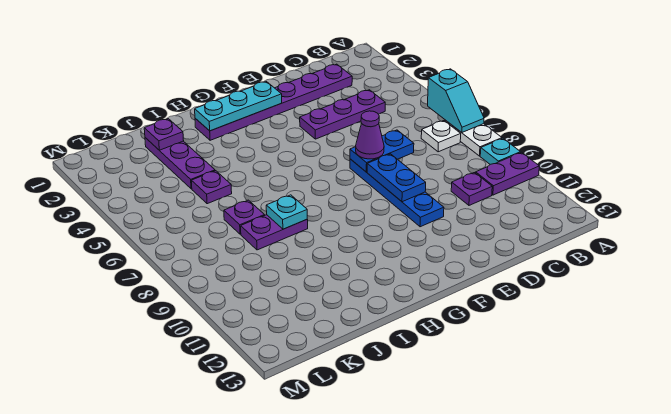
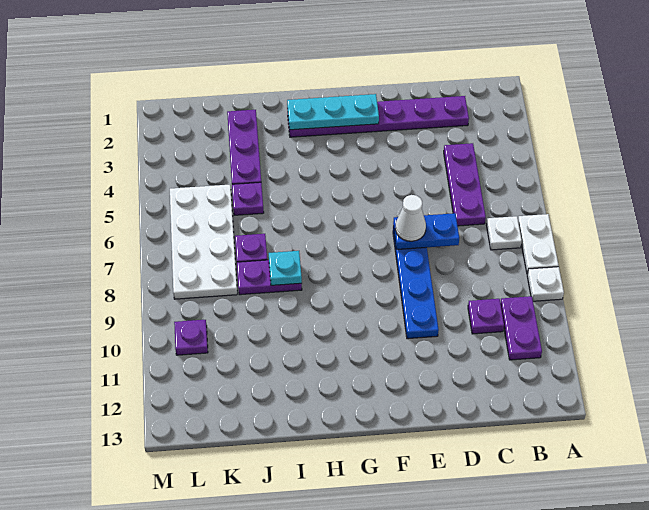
cyan slope A6:A7 level 2 top 6 -> none
cyan plate A9 level 1 -> white plate A9 level 1
purple plate A10:B10 level 1 -> purple plate B10:B11 level 1
purple plate C4:E4 level 1 -> purple plate C4:C6 level 1
purple cone E7 level 3 -> white cone E7 level 3
blue plate E8:E9 level 2 -> none
purple plate J2 level 2 -> purple plate L10 level 1
none -> white plate K5:L8 level 1

